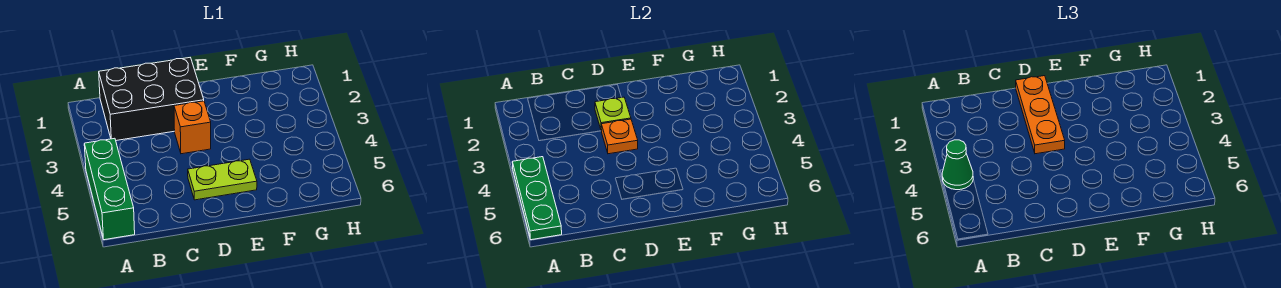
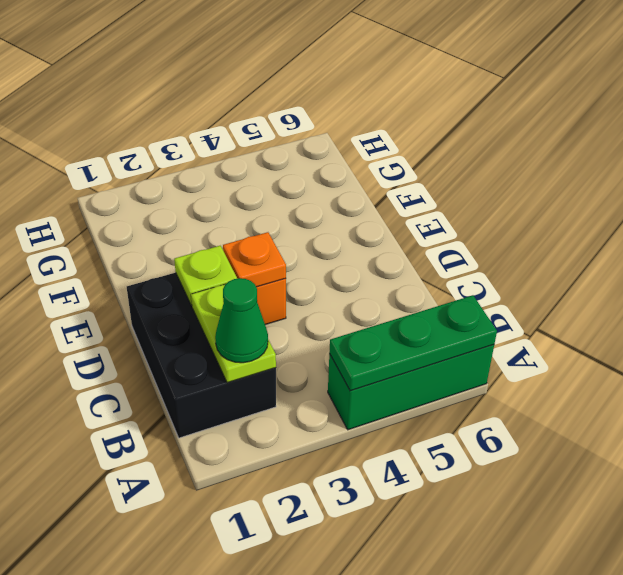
green cone A4 level 3 -> green cone B2 level 3
orange plate D1:D3 level 3 -> none
lime plate D5:E5 level 1 -> lime plate B2:C2 level 2

